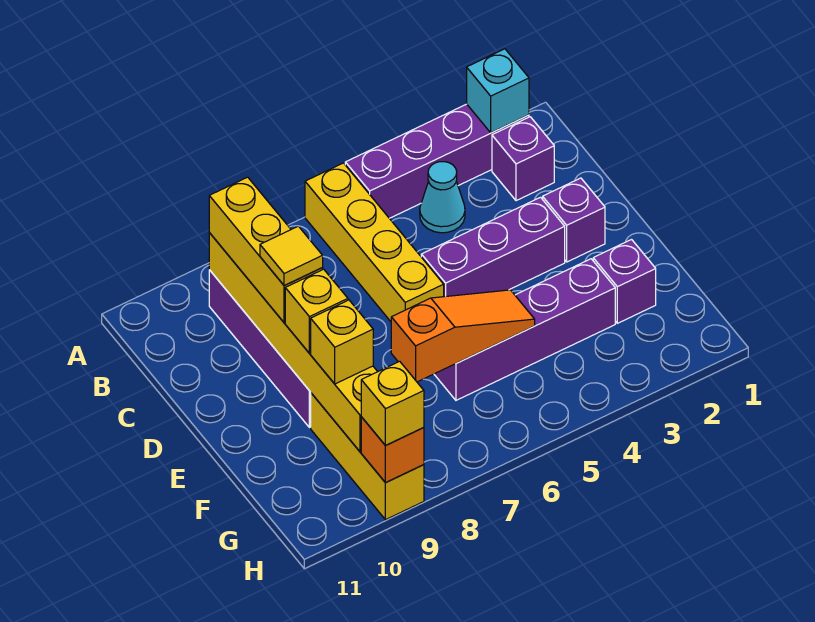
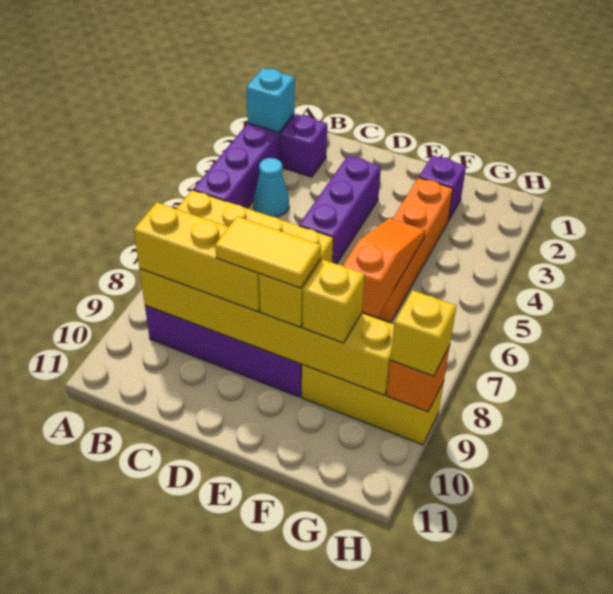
purple brick D2 level 1 -> none
yellow tile D9 level 4 -> yellow tile D9:E9 level 4
purple brick F3:F6 level 1 -> orange brick F3:F6 level 1

